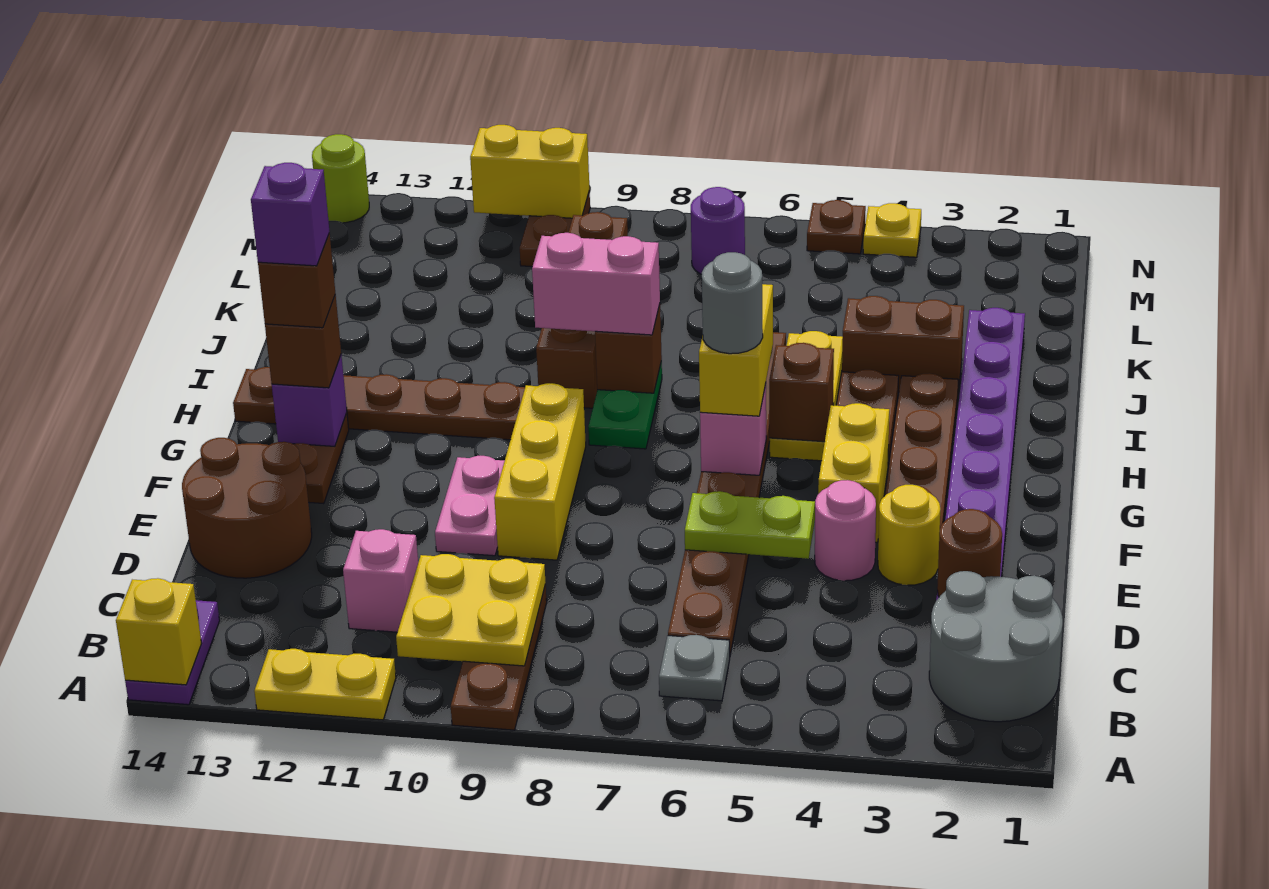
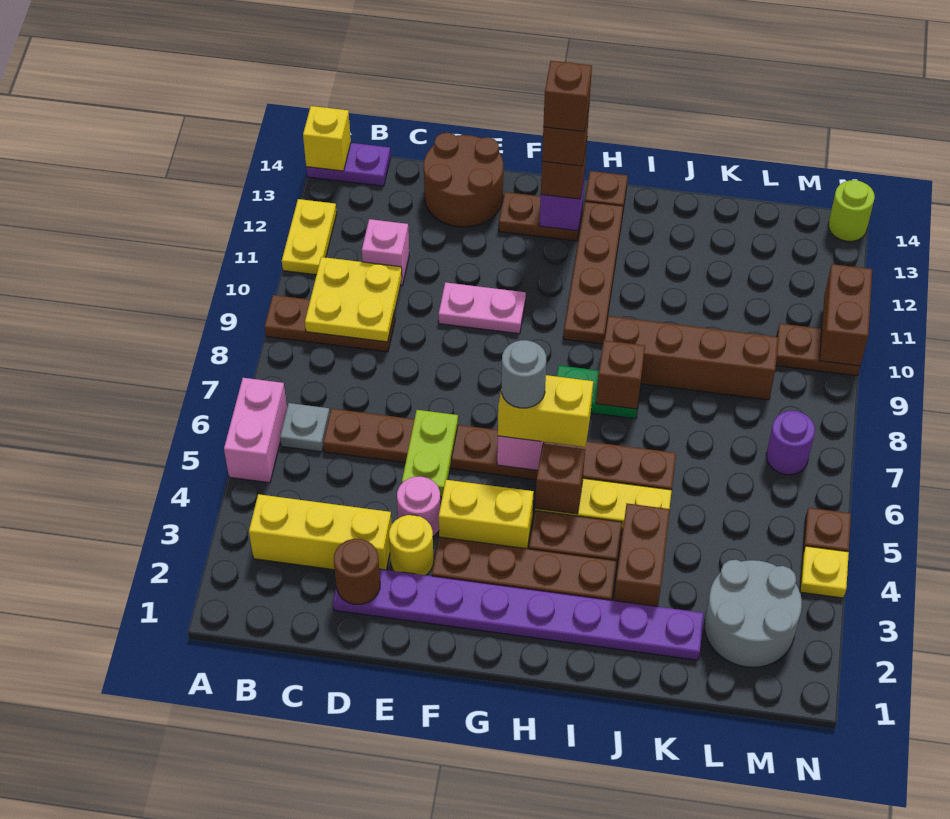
grey round brick B1:C2 level 1 -> grey round brick L2:M3 level 1
yellow brick E9:G9 level 1 -> yellow brick B3:D3 level 1
purple brick G13 level 5 -> brown brick G13 level 5
pink brick I8:I9 level 3 -> pink brick A5:A6 level 1
yellow brick N10:N11 level 2 -> brown brick N10:N11 level 2

